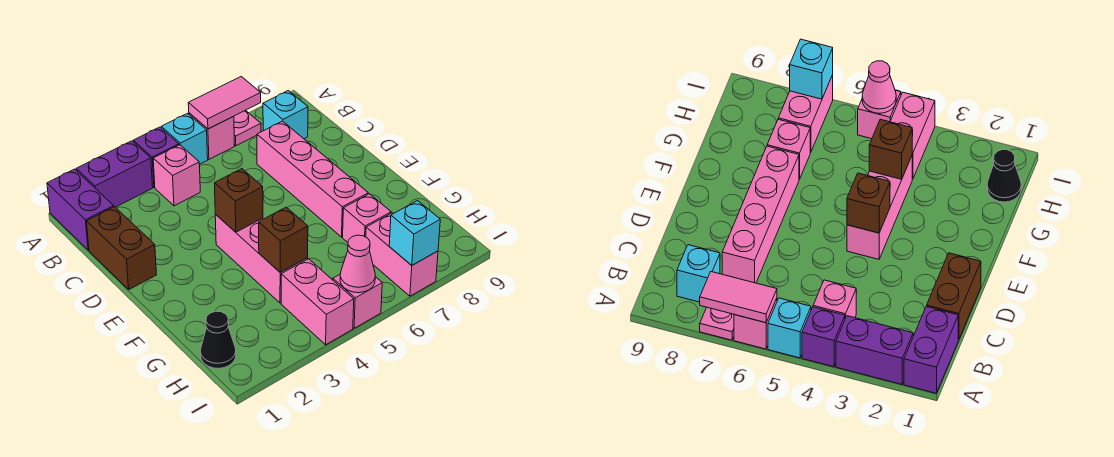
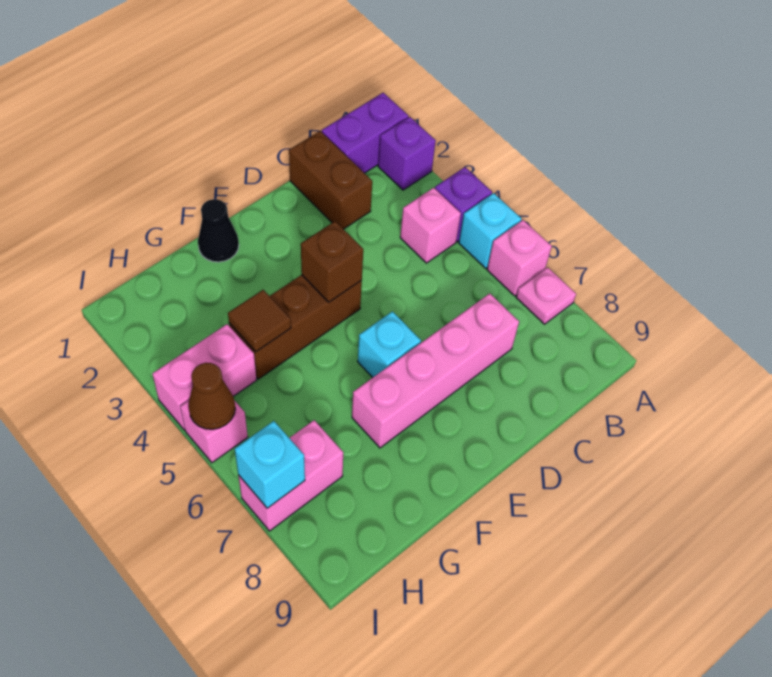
purple brick A2:A3 level 1 -> purple brick A2 level 1
pink tile A6:A7 level 2 -> none
cyan brick B8 level 1 -> cyan brick E6 level 1
brown brick C1:D1 level 1 -> brown brick C1:C2 level 1
pink brick E4:G4 level 1 -> brown brick E4:G4 level 1
brown brick G4 level 2 -> brown tile G4 level 2
pink brick G7 level 1 -> none
black cone H1 level 1 -> black cone F1 level 1
pink cone I5 level 2 -> brown cone I5 level 2

